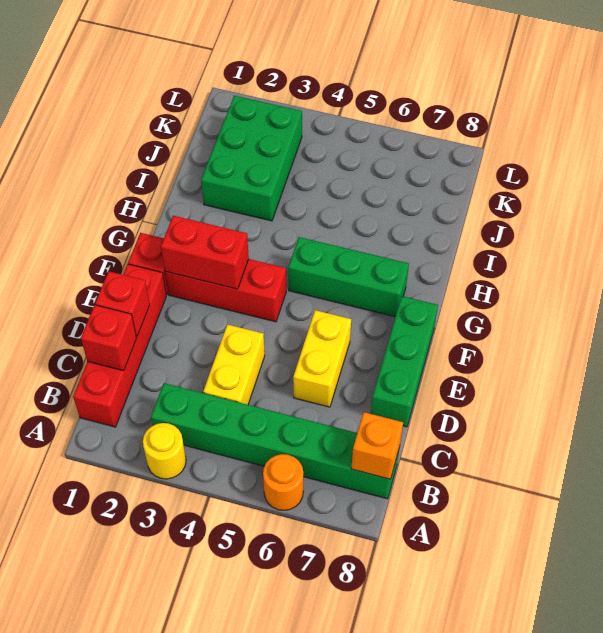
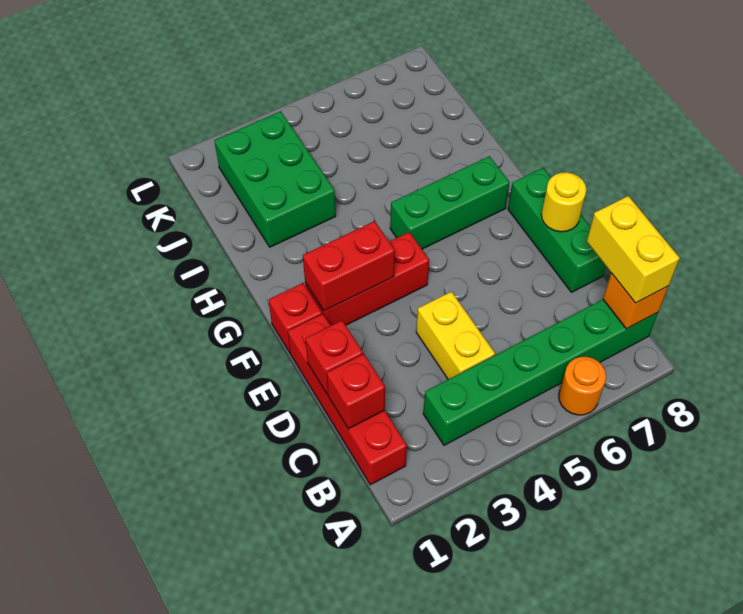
yellow round brick A3 level 1 -> yellow round brick E8 level 2
yellow brick D6:E6 level 1 -> yellow brick B8:C8 level 3

